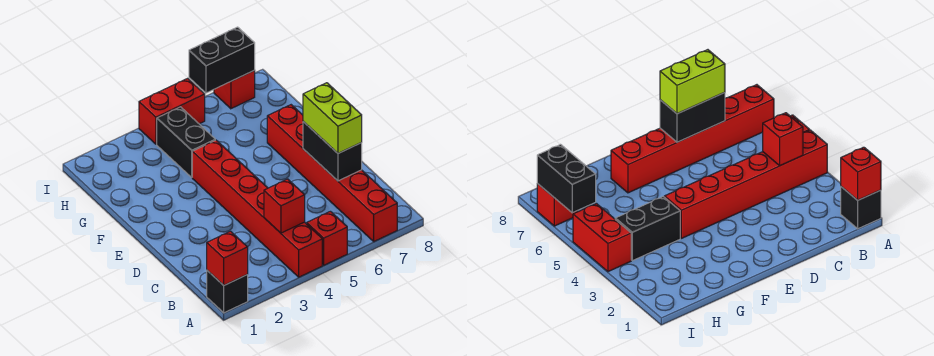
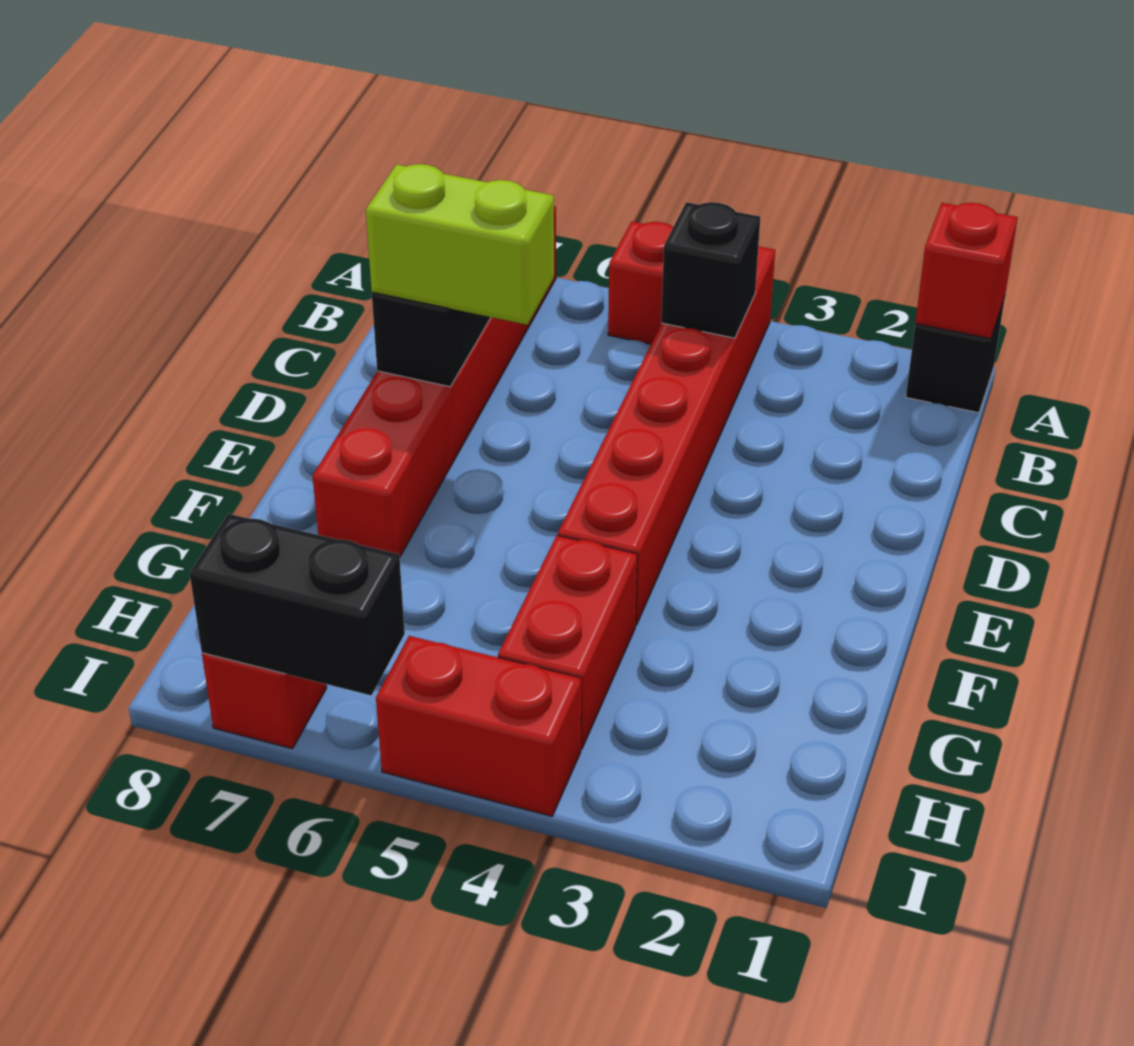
red brick B4 level 2 -> black brick B4 level 2
lime brick C7:D7 level 3 -> lime brick D6:D7 level 3
black brick G4:H4 level 1 -> red brick G4:H4 level 1

